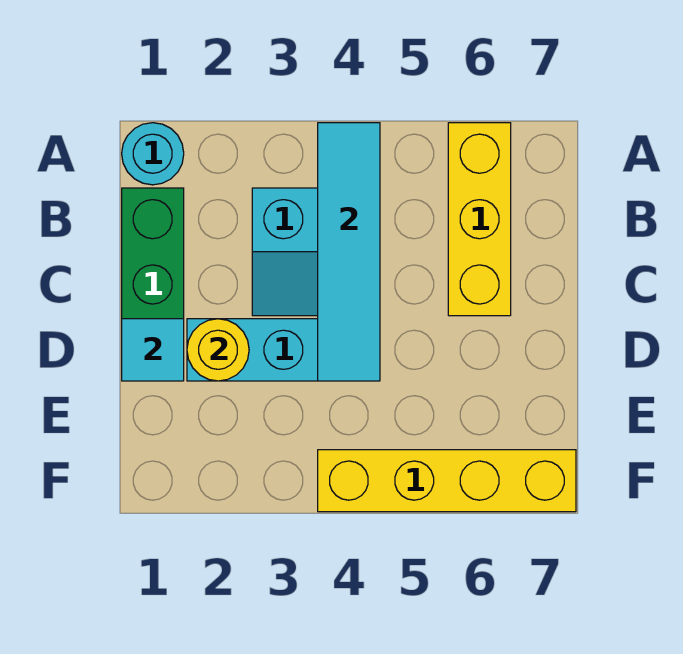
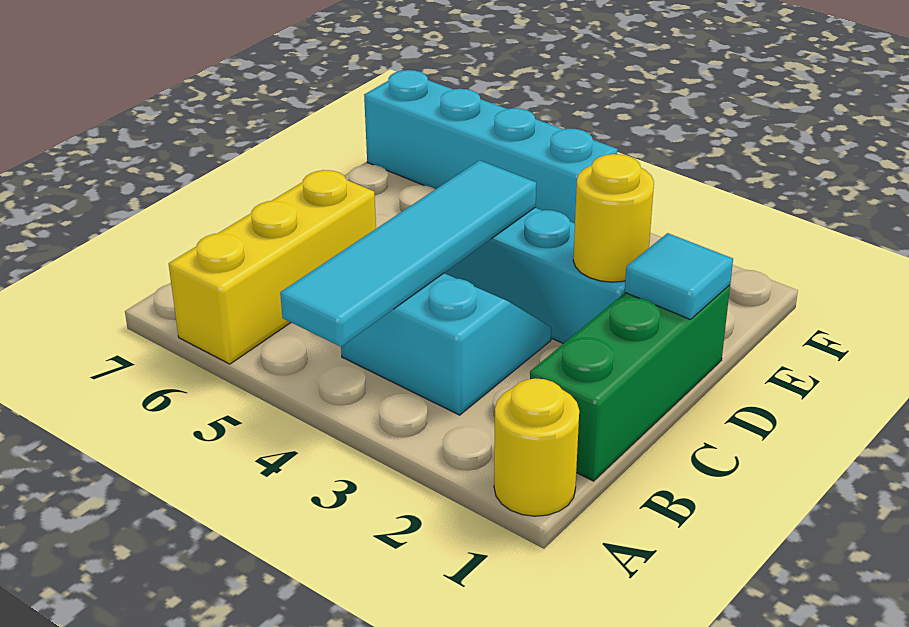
cyan round brick A1 level 1 -> yellow round brick A1 level 1
yellow brick F4:F7 level 1 -> cyan brick F4:F7 level 1

